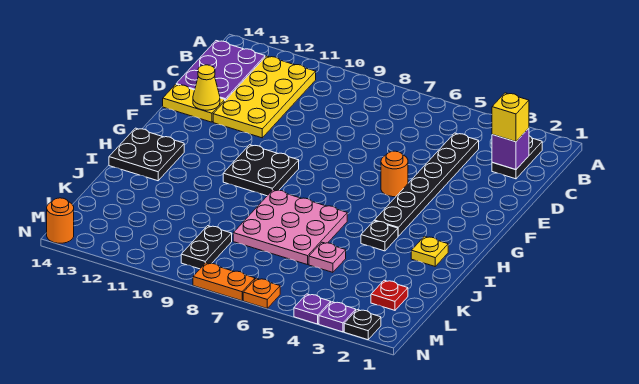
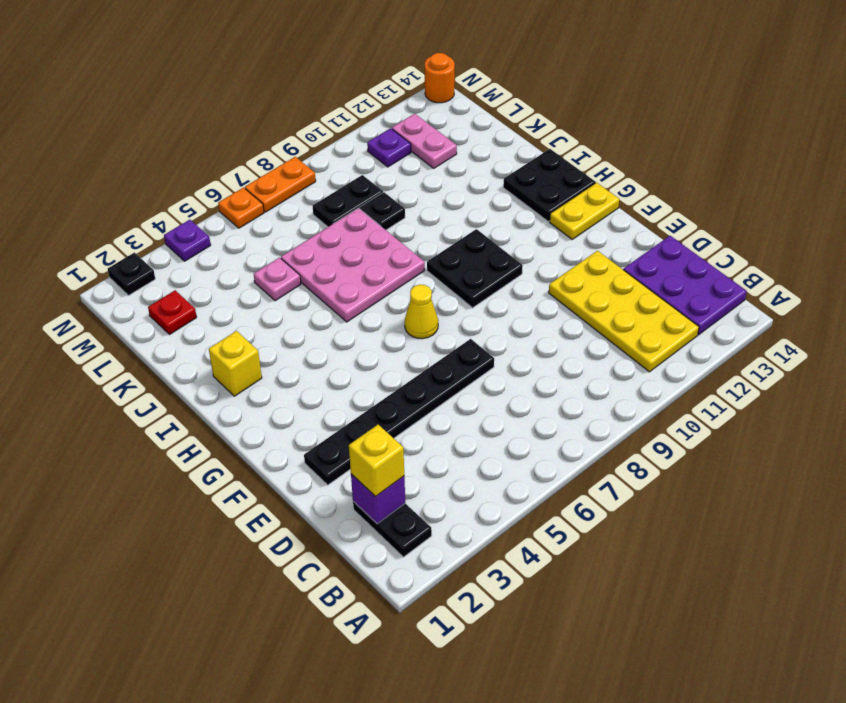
black plate C4:H4 level 1 -> black plate E2:E7 level 1
yellow plate E13:E14 level 1 -> yellow plate G13:G14 level 1
yellow cone E13 level 2 -> yellow cone G7 level 1
orange round brick F5 level 1 -> none
yellow plate I2 level 1 -> yellow brick I2 level 1
black plate I4 level 1 -> black plate K9 level 1
black plate L9:M9 level 1 -> black plate L8:L9 level 1
none -> pink plate L12:M12 level 1
purple plate N3 level 1 -> purple plate M11 level 1

